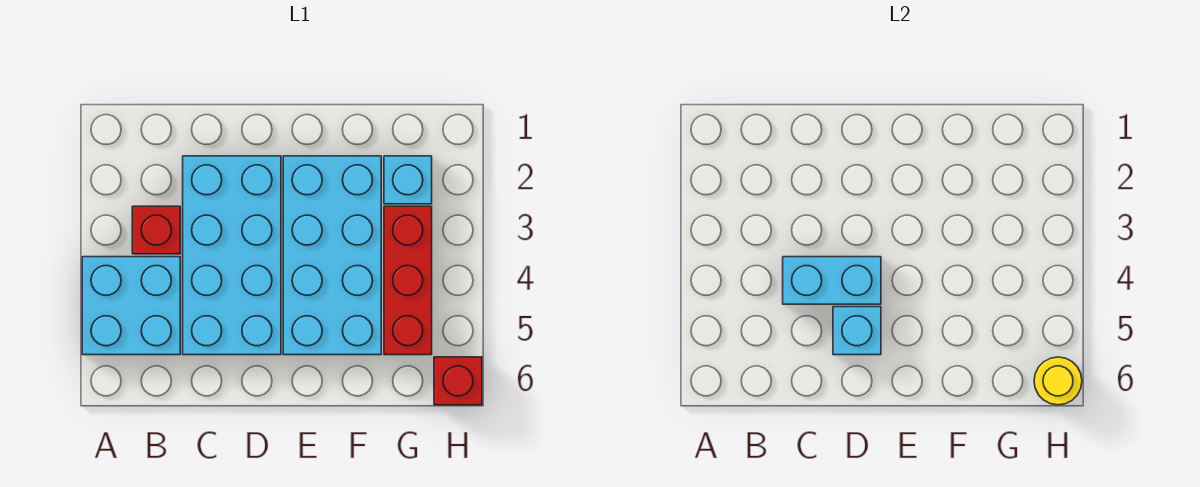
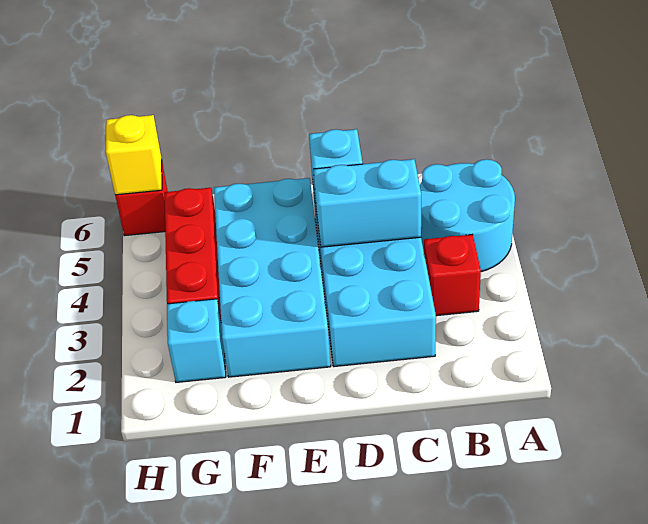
cyan brick A4:B5 level 1 -> cyan round brick A4:B5 level 1
yellow round brick H6 level 2 -> yellow brick H6 level 2

